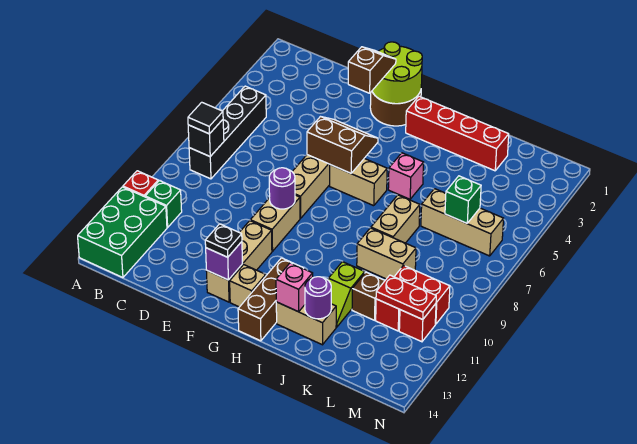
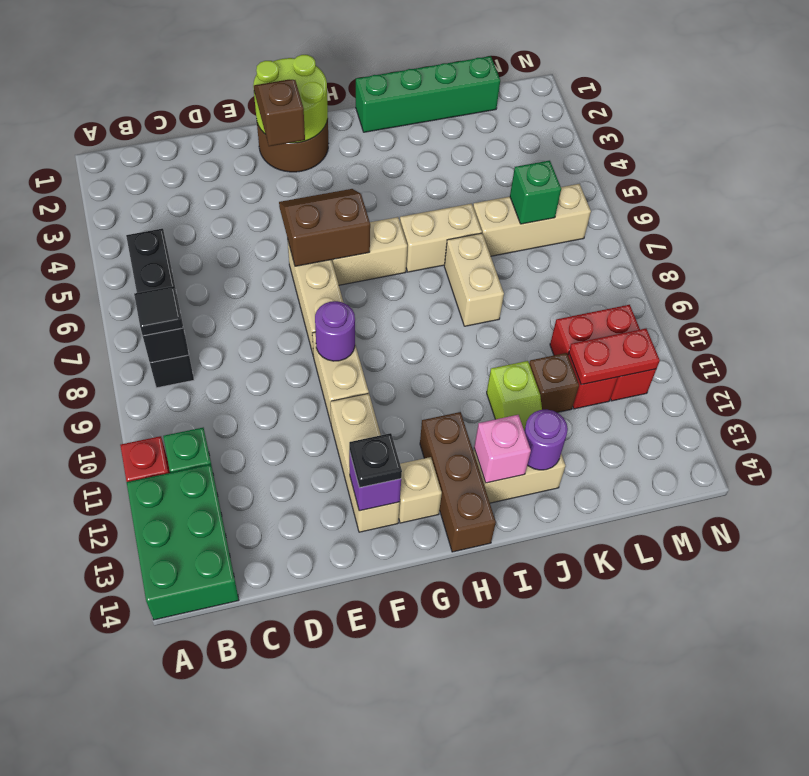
red brick H2:K2 level 1 -> none
none -> green brick I1:L1 level 1
pink brick I5 level 1 -> none
tan brick J9:K9 level 1 -> tan brick I6:J6 level 1

